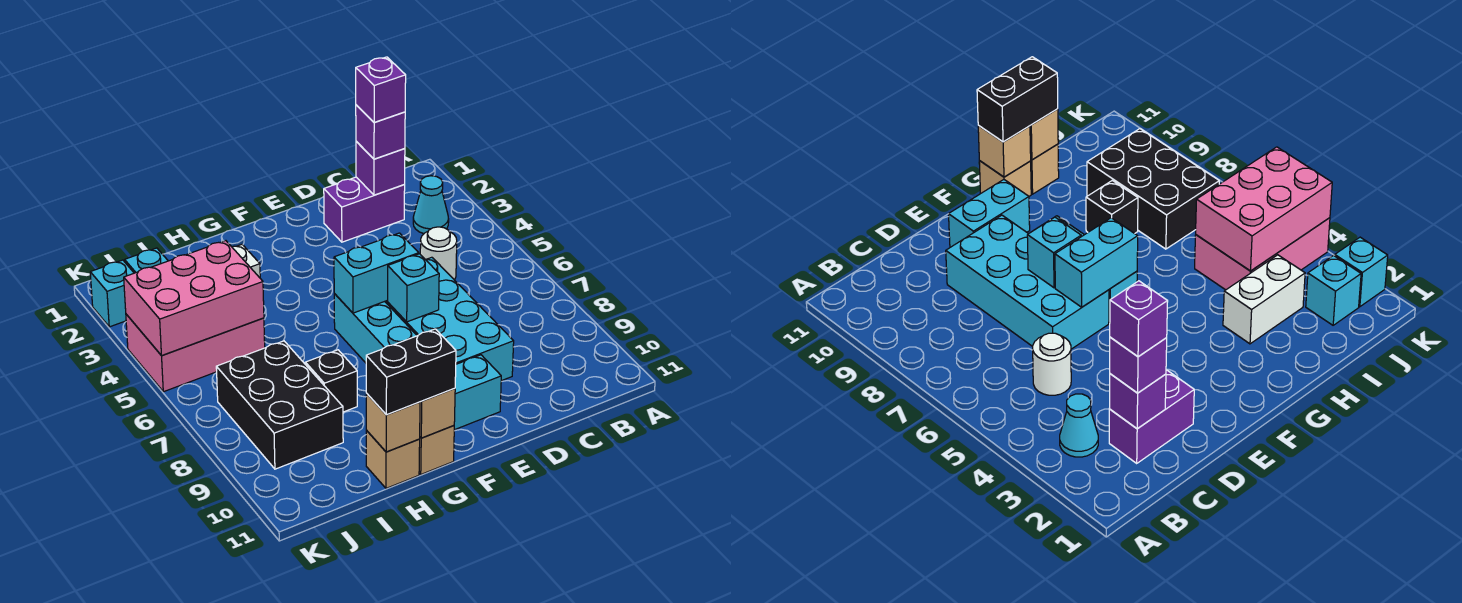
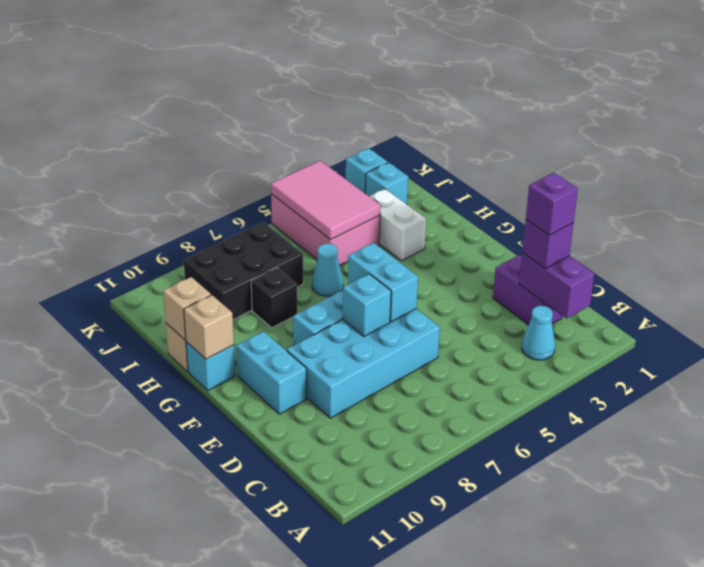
purple brick C2 level 2 -> purple brick B2:C2 level 2
white round brick C5 level 1 -> none
tan brick G11 level 1 -> cyan brick G11 level 1
black brick G11:H11 level 3 -> none
none -> cyan cone H6 level 1
pink brick I4:K5 level 2 -> pink tile I4:K5 level 2

